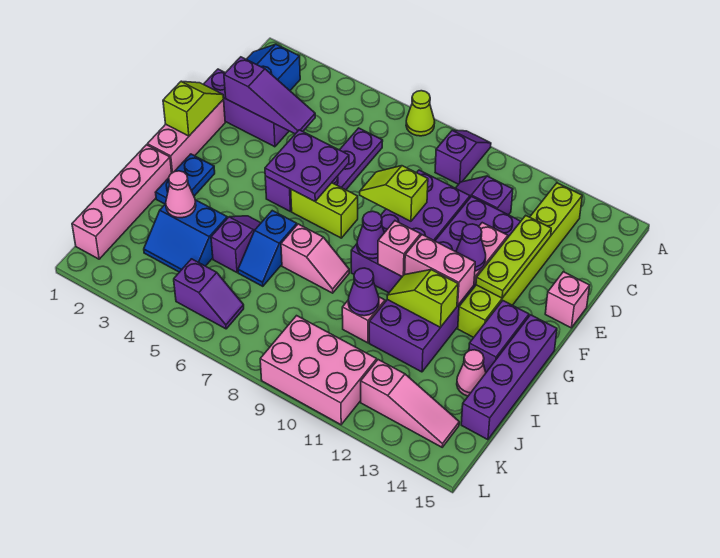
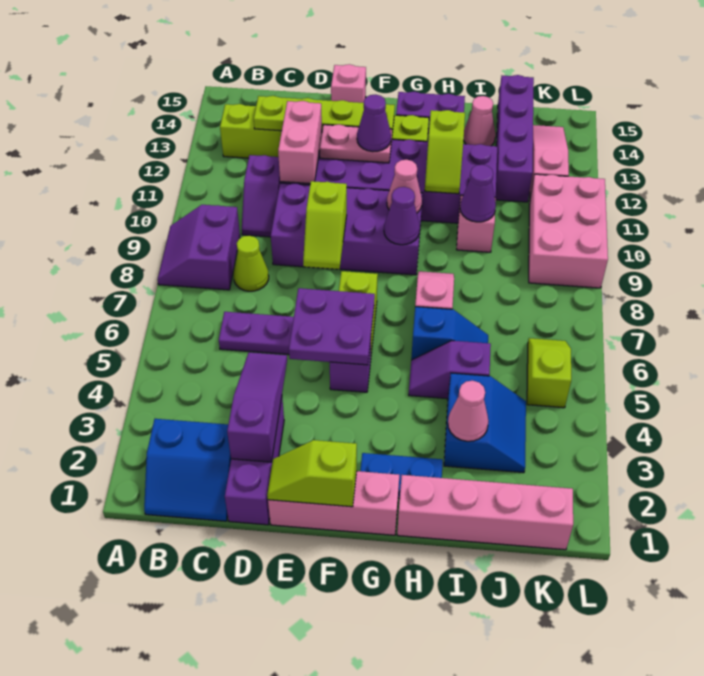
lime cone A7 level 1 -> lime cone C8 level 1
purple slope A9:B9 level 1 top B -> purple slope A8:B9 level 1 top B
lime plate D13:F13 level 2 -> lime plate C13:F13 level 2
pink brick G10 level 2 -> pink cone G10 level 2
pink brick G11:G12 level 2 -> pink brick D11:D12 level 2
purple brick G15:J15 level 1 -> purple brick J12:J15 level 1
purple slope K5:K6 level 1 top 5 -> lime slope K5:K6 level 1 top 5

